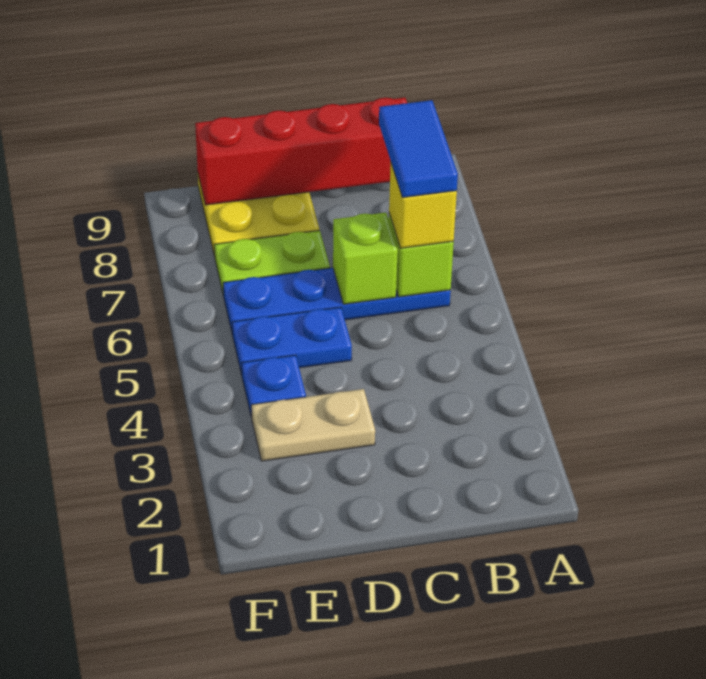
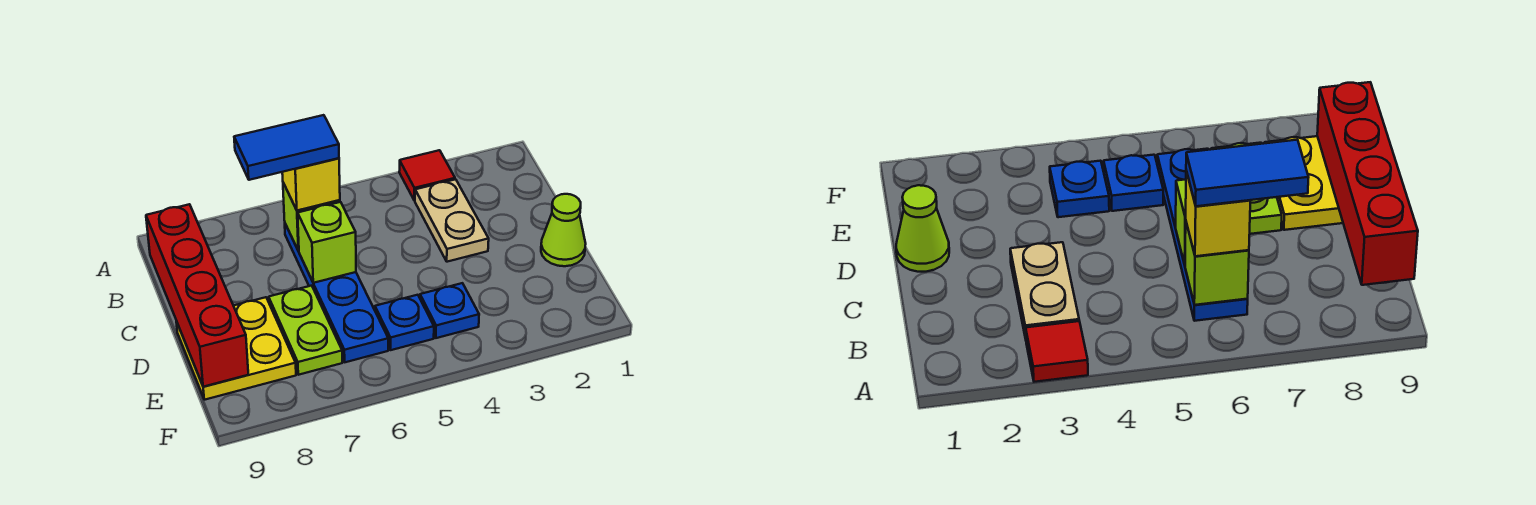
none -> red tile A3 level 1
none -> lime cone D1 level 1
tan plate D3:E3 level 1 -> tan plate B3:C3 level 1
blue plate D5:E5 level 1 -> blue plate E5 level 1

